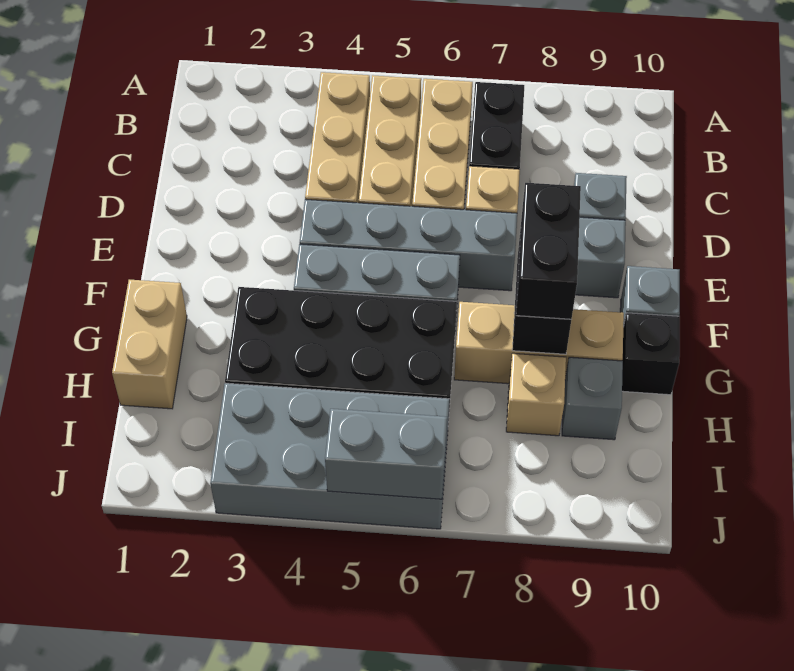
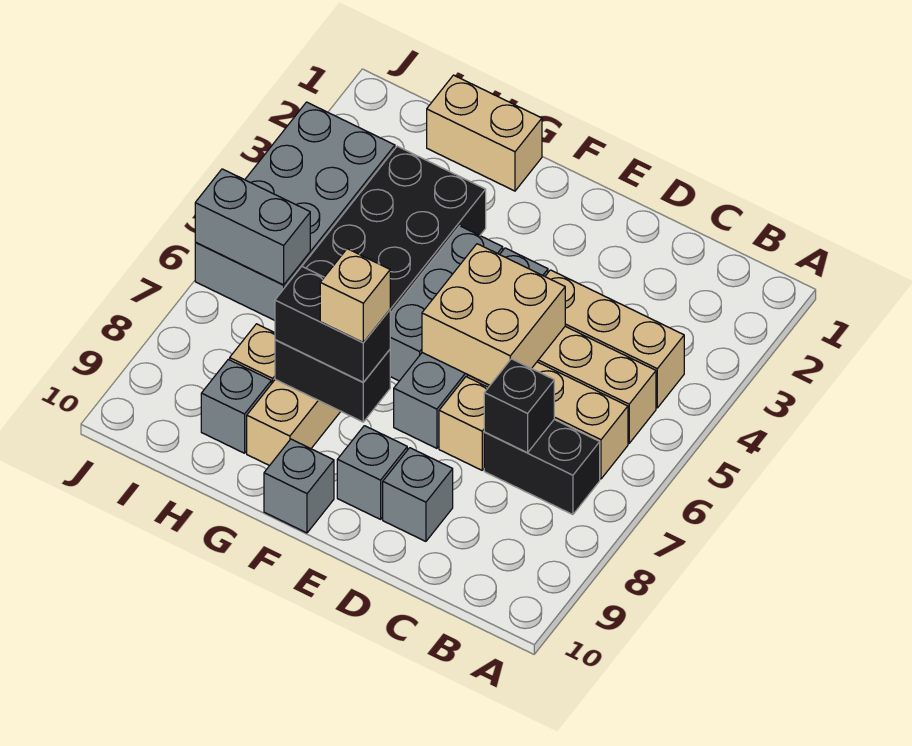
none -> tan brick D5:E6 level 2
none -> tan brick F8 level 4
black brick G10 level 1 -> black brick C7 level 2
grey brick J5:J6 level 2 -> grey brick I6:J6 level 2

